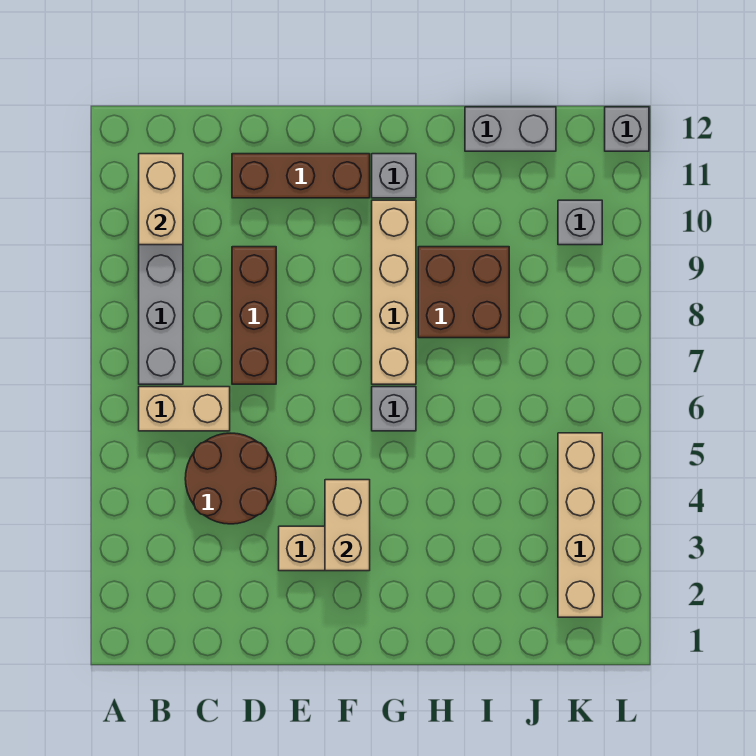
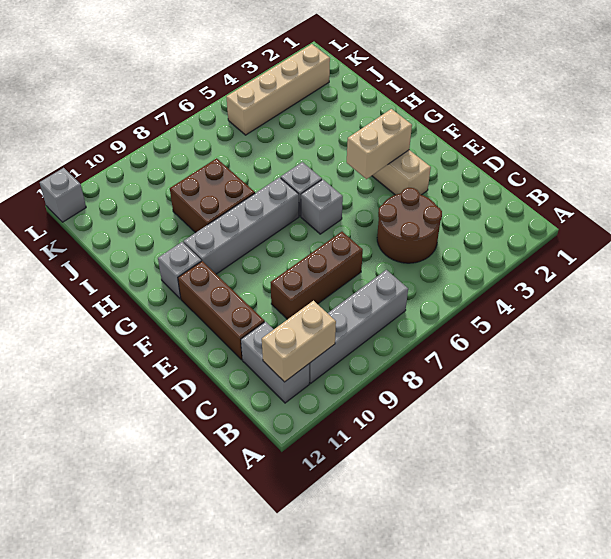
tan brick B6:C6 level 1 -> none
tan brick G7:G10 level 1 -> grey brick G7:G10 level 1
grey brick I12:J12 level 1 -> grey brick B11:C11 level 1
grey brick K10 level 1 -> grey brick F6 level 1

